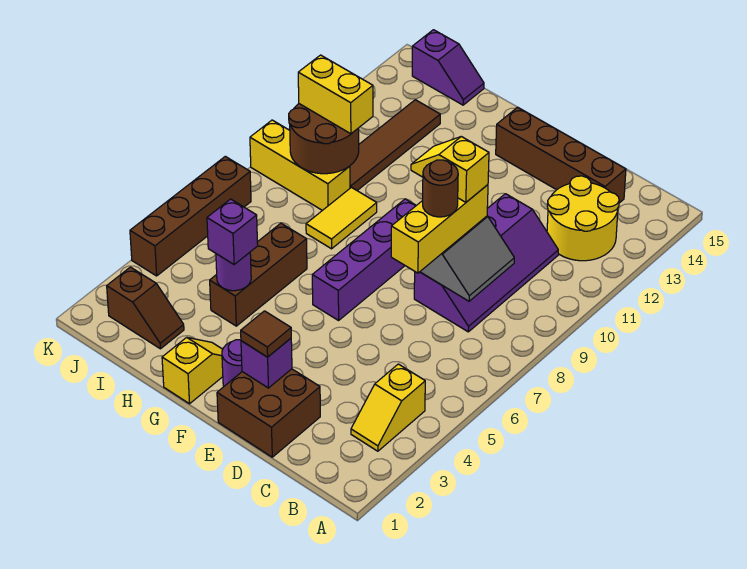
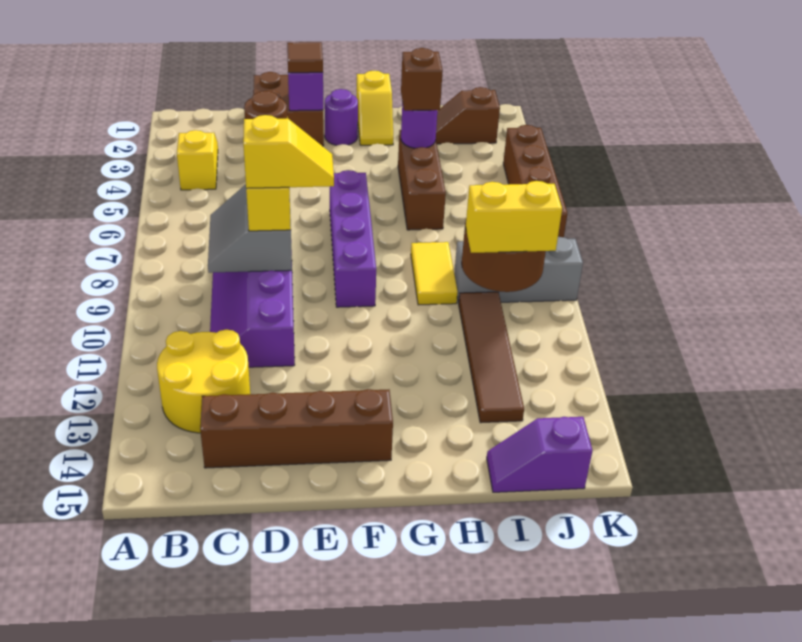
purple brick H4 level 3 -> brown brick H4 level 3
yellow brick I9:K9 level 1 -> grey brick I9:K9 level 1

